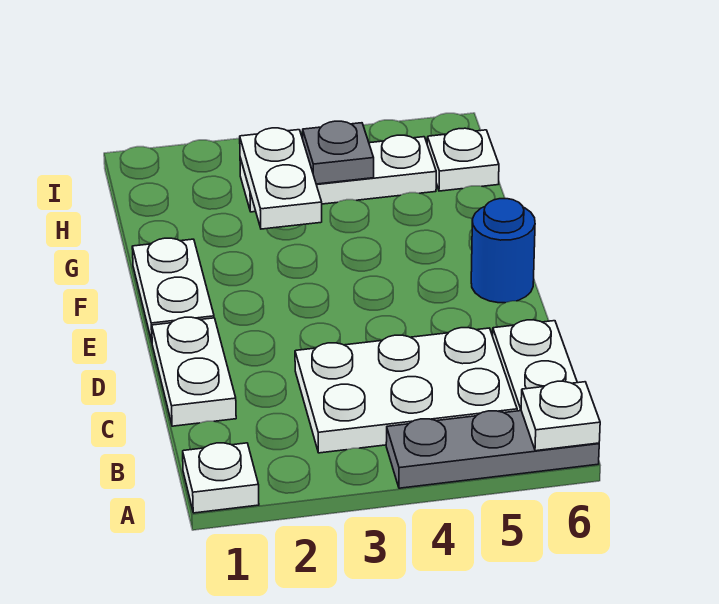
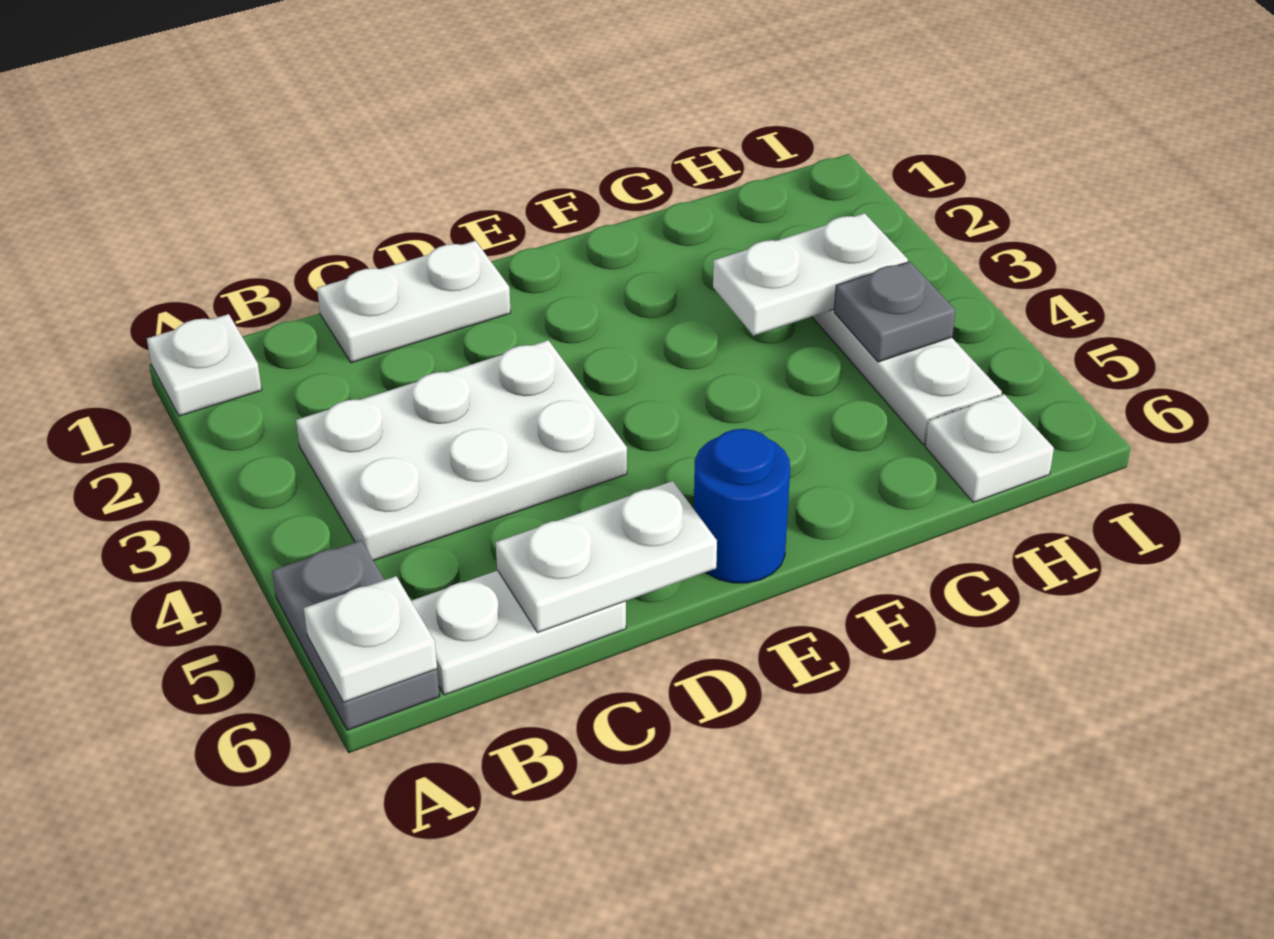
grey plate A4:A6 level 1 -> grey plate A5:A6 level 1
white plate B3:C5 level 1 -> white plate B3:D4 level 1
white plate E1:F1 level 1 -> white plate C6:D6 level 2

